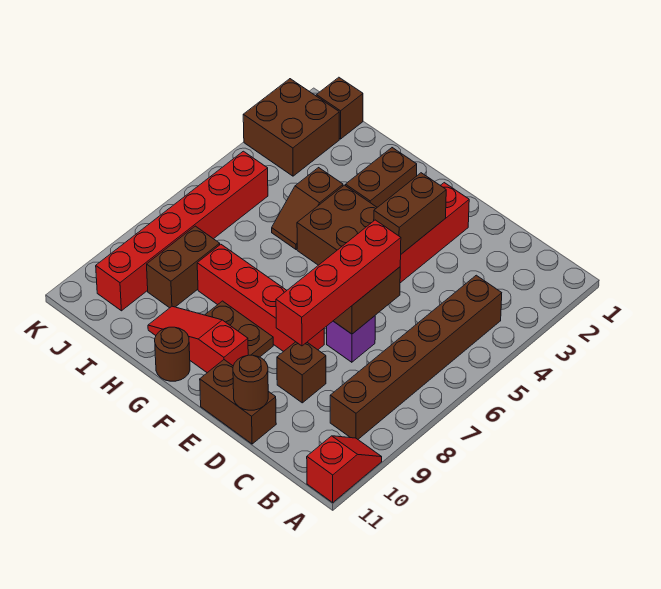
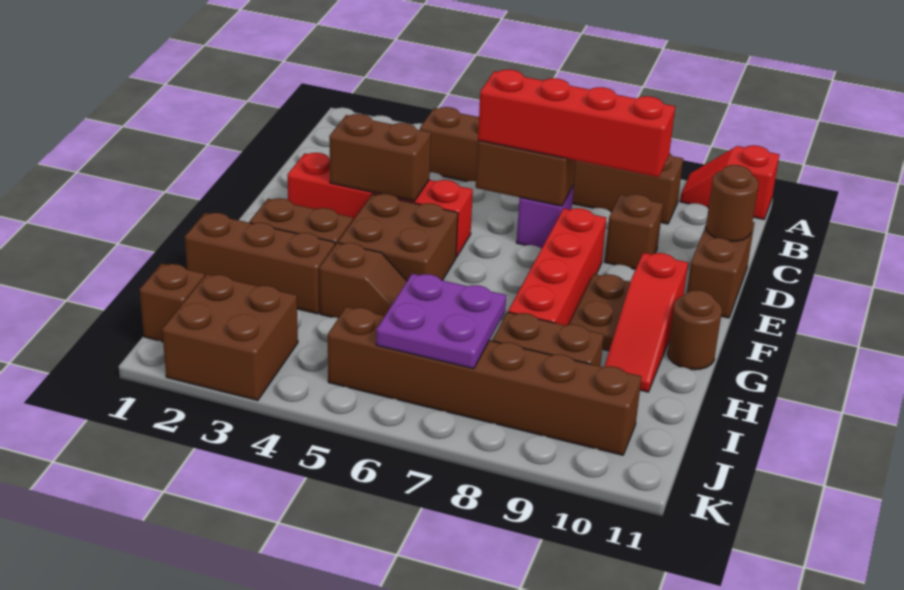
none -> brown brick H1:H3 level 1
none -> purple plate I6:J7 level 2
red brick J5:J10 level 1 -> brown brick J5:J10 level 1

